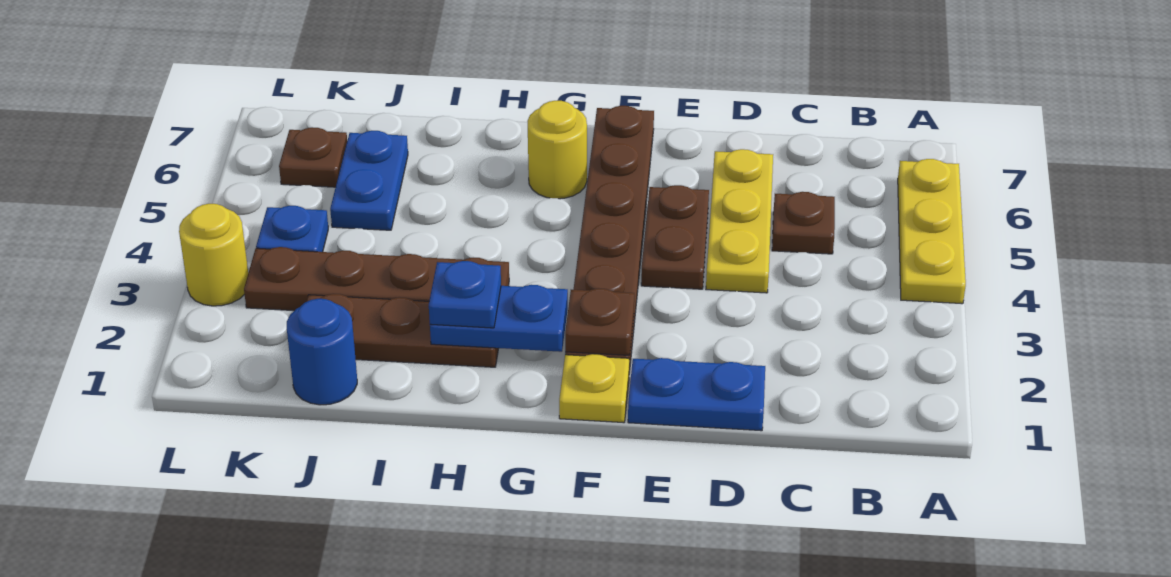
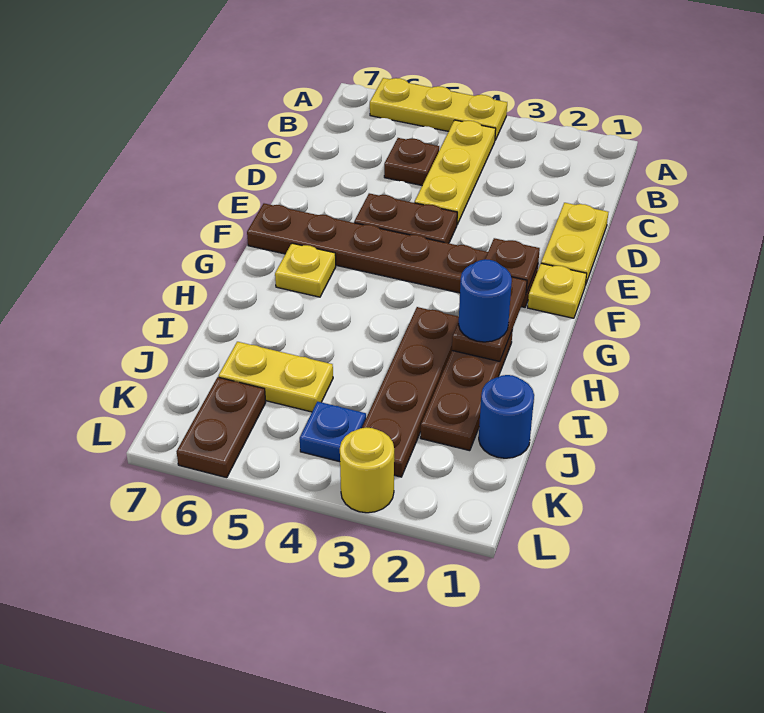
blue plate D1:E1 level 1 -> yellow plate D1:E1 level 1
yellow plate D4:D6 level 1 -> yellow plate B4:D4 level 1
blue plate G2:H2 level 2 -> brown plate G2:H2 level 2
yellow round brick G6 level 1 -> yellow plate G6 level 1
blue plate H2 level 3 -> blue round brick H2 level 3
blue plate J5:J6 level 1 -> yellow plate J5:J6 level 1
brown plate K6 level 1 -> brown plate K6:L6 level 1

